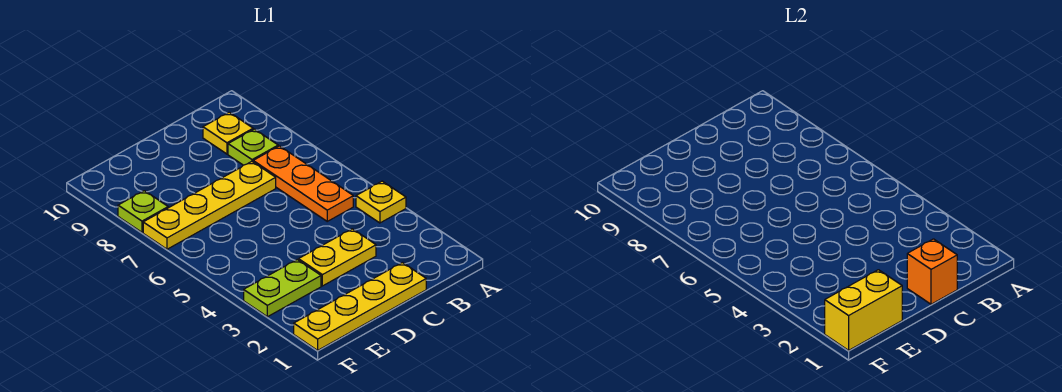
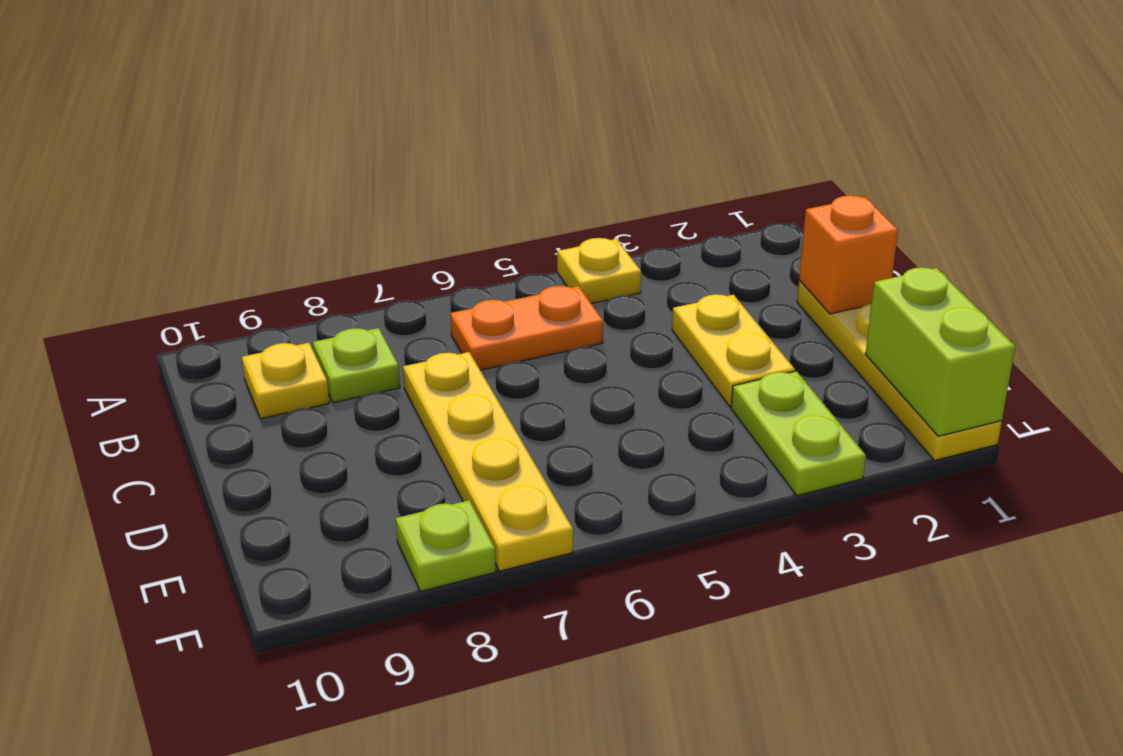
orange plate B5:B7 level 1 -> orange plate B5:B6 level 1
yellow brick E1:F1 level 2 -> lime brick E1:F1 level 2

